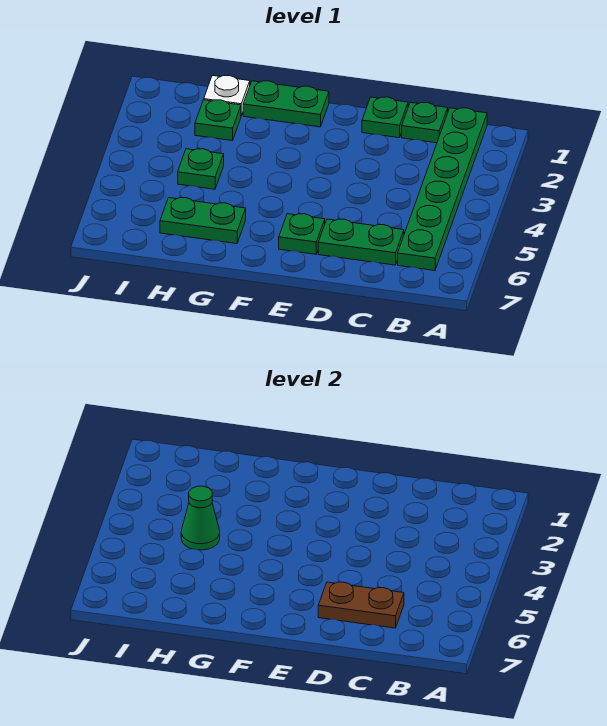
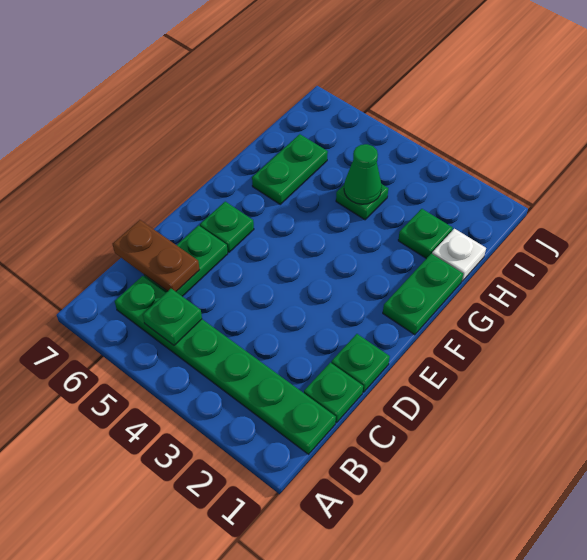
none -> green plate B5 level 2
brown plate C6:D6 level 2 -> brown plate C6:C7 level 2

